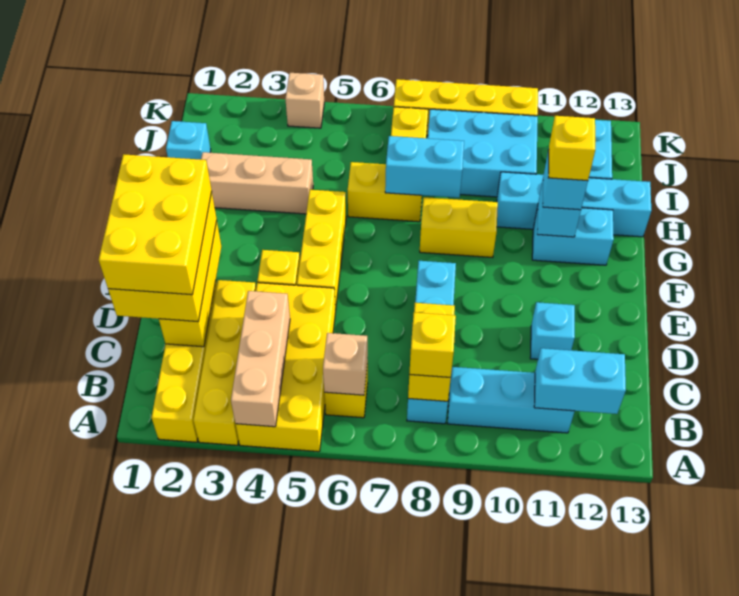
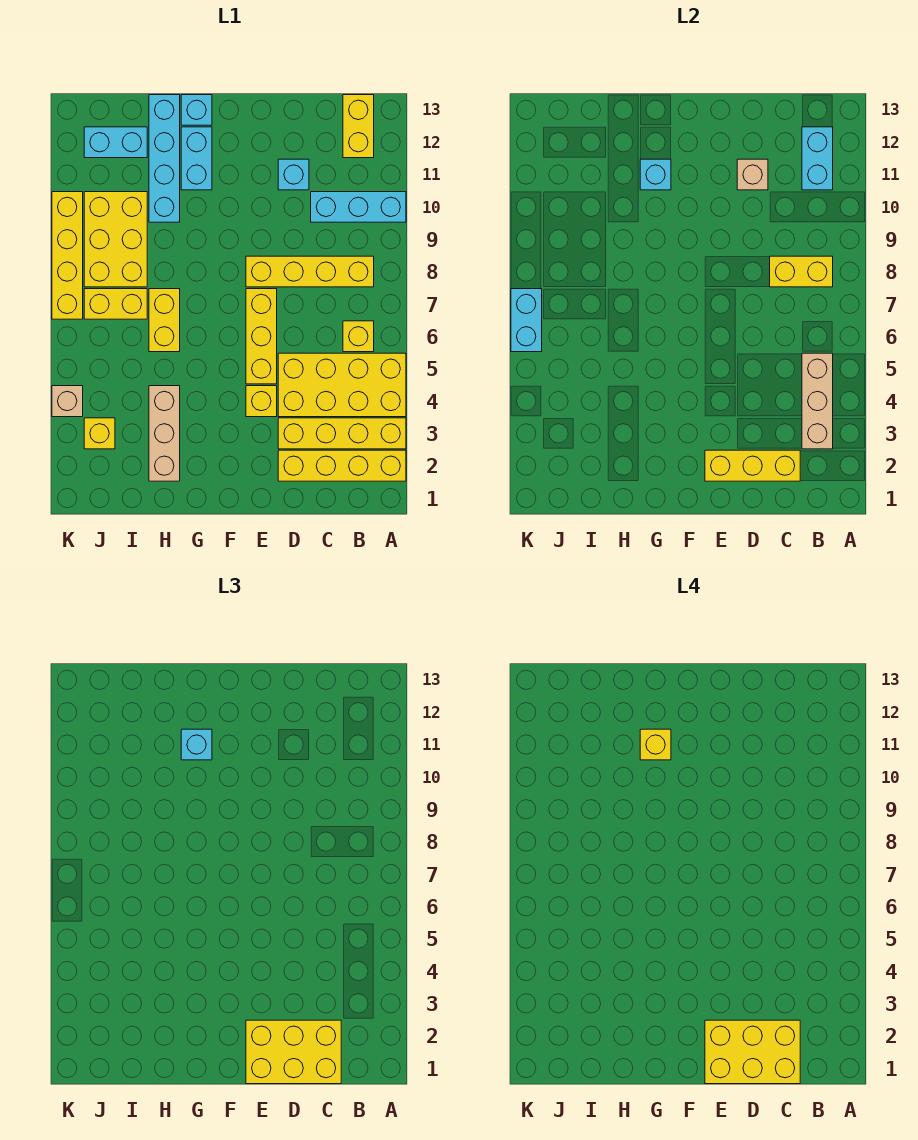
tan brick A4:C4 level 2 -> tan brick B3:B5 level 2
tan brick B6 level 2 -> tan brick D11 level 2
cyan brick B8:E8 level 1 -> yellow brick B8:E8 level 1
yellow brick B8 level 3 -> yellow brick J3 level 1
cyan brick B9:B11 level 1 -> cyan brick A10:C10 level 1
yellow brick E5:G5 level 1 -> yellow brick E5:E7 level 1
yellow brick G8:G9 level 1 -> yellow brick B12:B13 level 1
cyan brick H7:H8 level 2 -> cyan brick K6:K7 level 2
cyan brick I1 level 1 -> cyan brick G13 level 1
cyan brick I8:J10 level 1 -> yellow brick I8:J10 level 1

